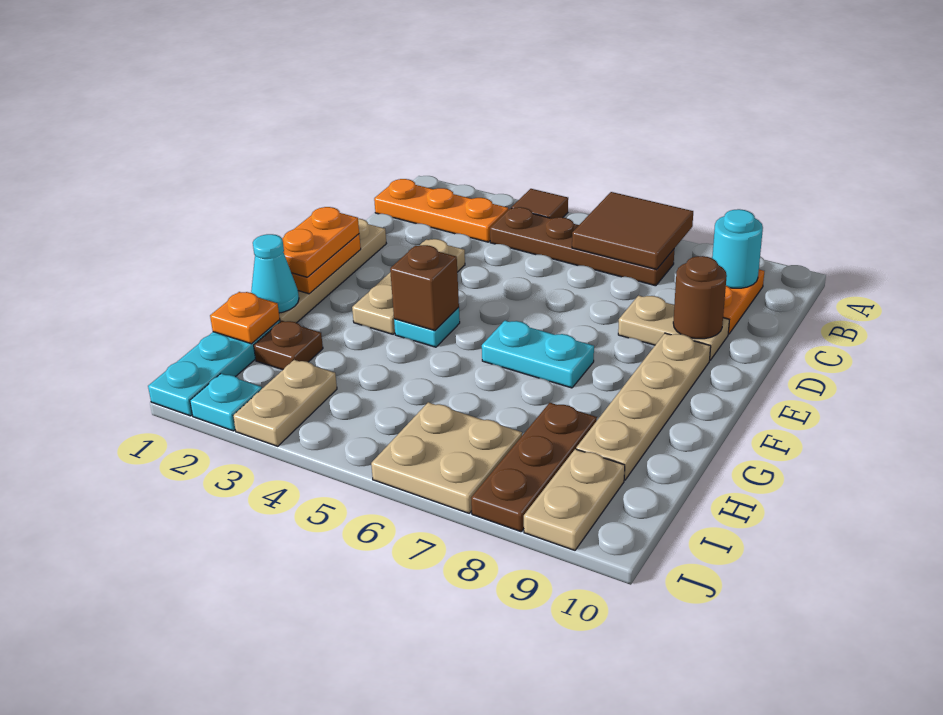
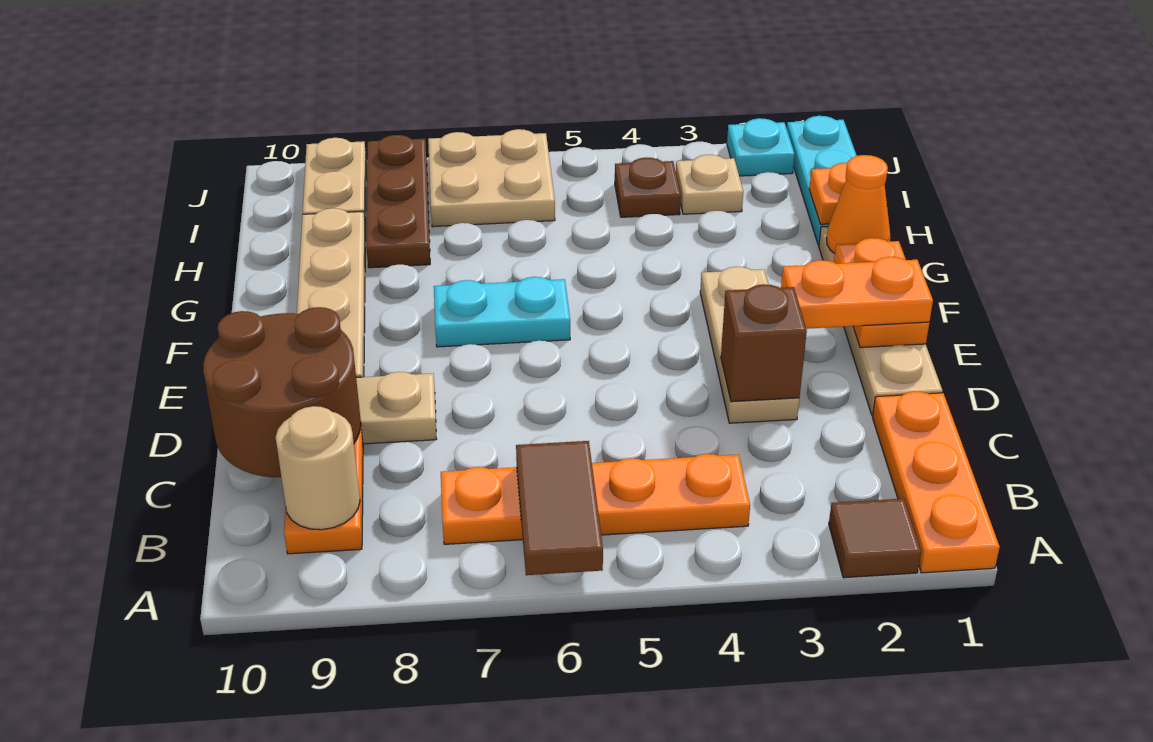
brown tile A4 level 1 -> brown tile A2 level 1
brown tile A6:B7 level 2 -> brown tile A6:B6 level 2
orange plate B1:B3 level 1 -> orange plate A1:C1 level 1
brown plate B4:B7 level 1 -> orange plate B4:B7 level 1
cyan round brick B9 level 2 -> tan round brick B9 level 2
brown round brick D9 level 2 -> brown round brick C9:D10 level 2
orange plate E1:F1 level 3 -> orange plate E1:E2 level 3
cyan plate F4 level 1 -> none
brown brick F4 level 2 -> brown brick D3 level 2
cyan cone G1 level 2 -> orange cone G1 level 2
brown plate H2 level 1 -> brown plate I4 level 1
tan plate I3:J3 level 1 -> tan plate I3 level 1

